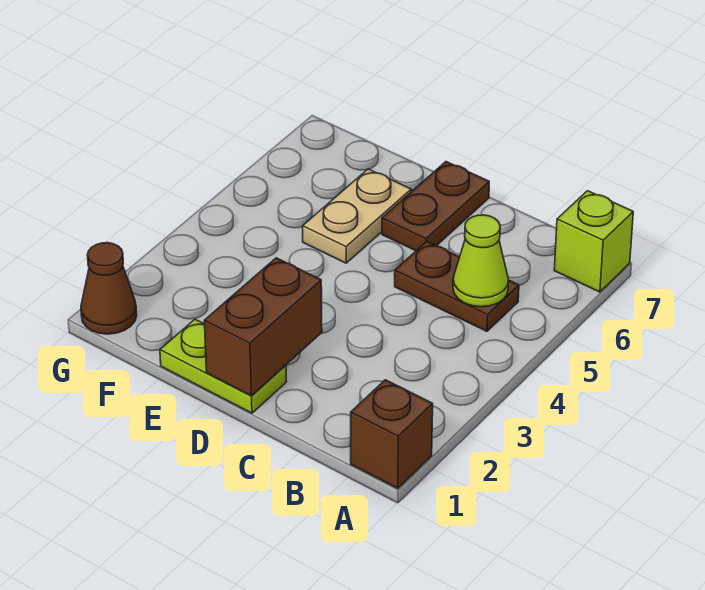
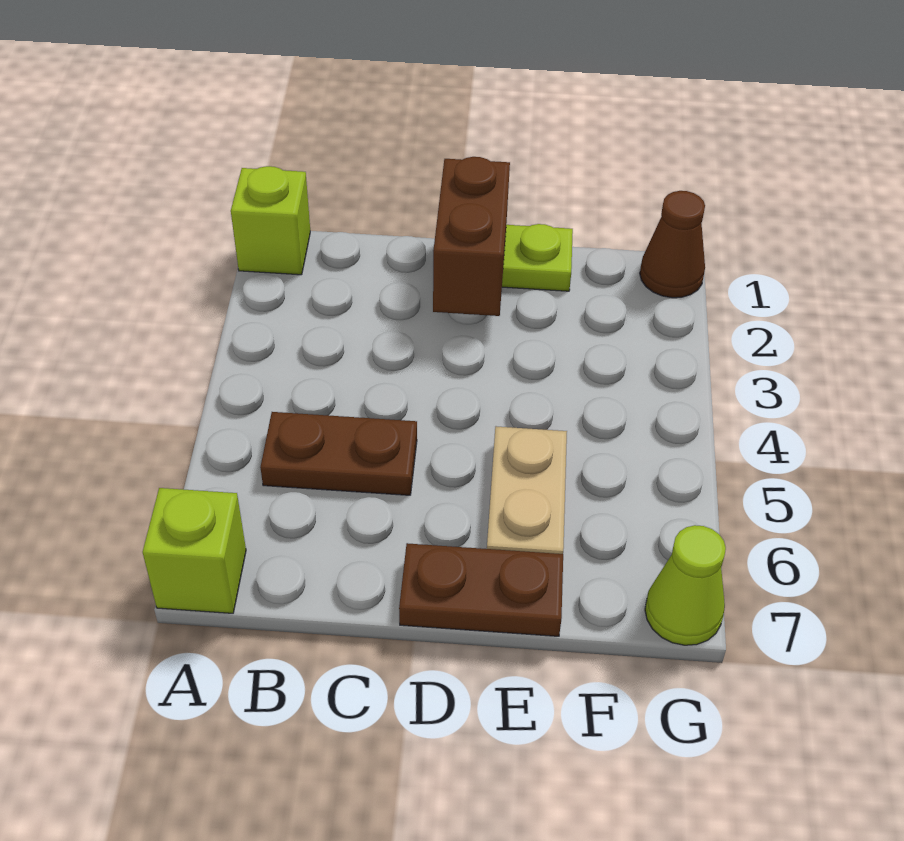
brown brick A1 level 1 -> lime brick A1 level 1
lime cone B5 level 2 -> lime cone G7 level 1
brown plate D6:D7 level 1 -> brown plate D7:E7 level 1

